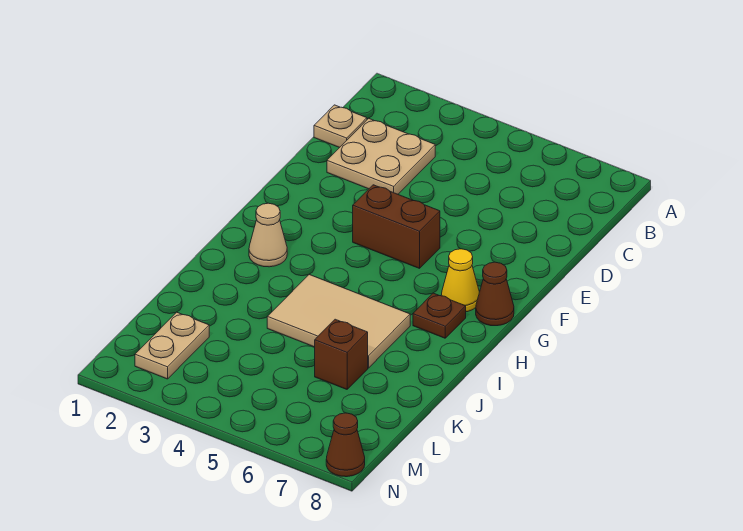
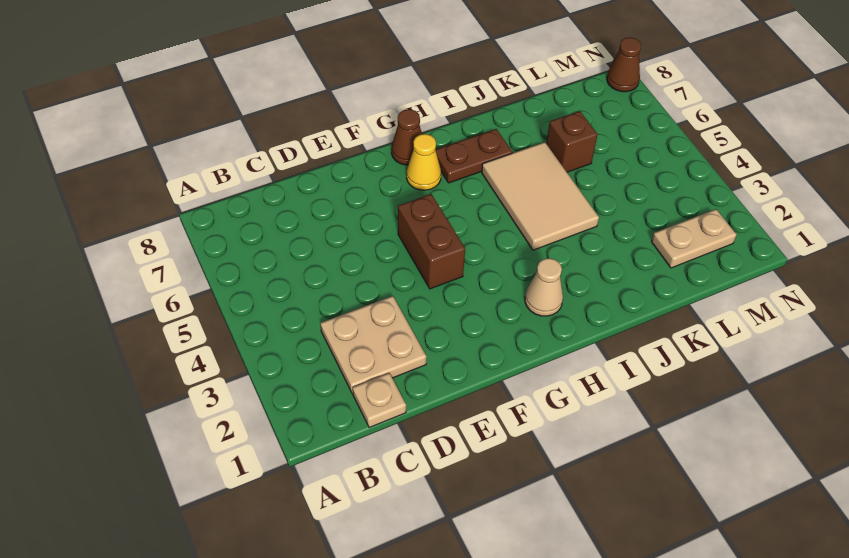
brown plate H7 level 1 -> brown plate H7:I7 level 1

